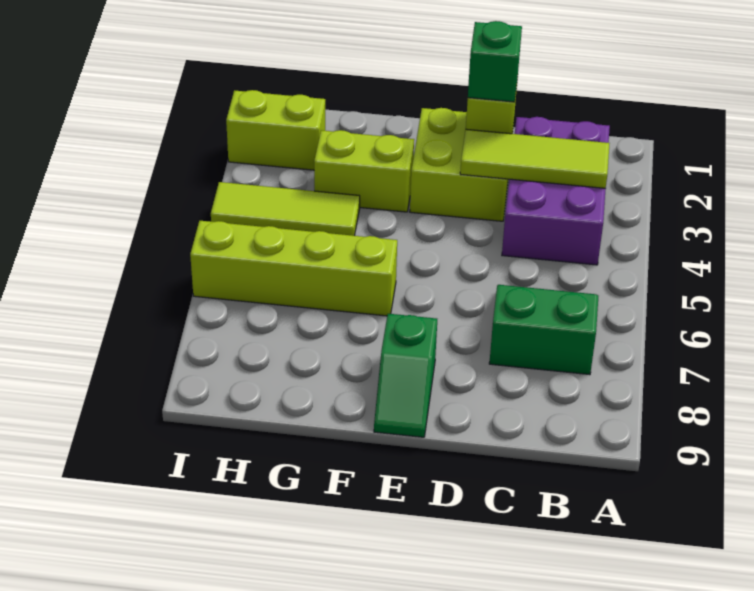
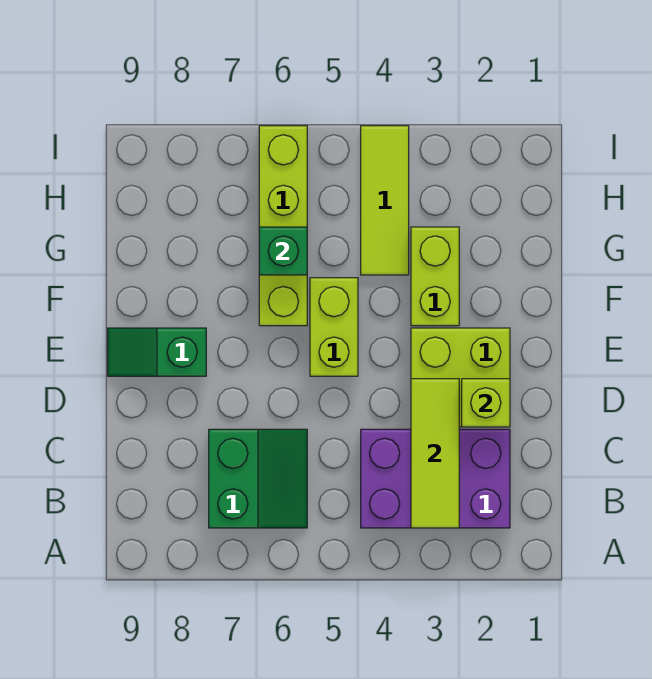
green brick D2 level 3 -> green brick G6 level 2
lime brick H2:I2 level 1 -> lime brick E5:F5 level 1

